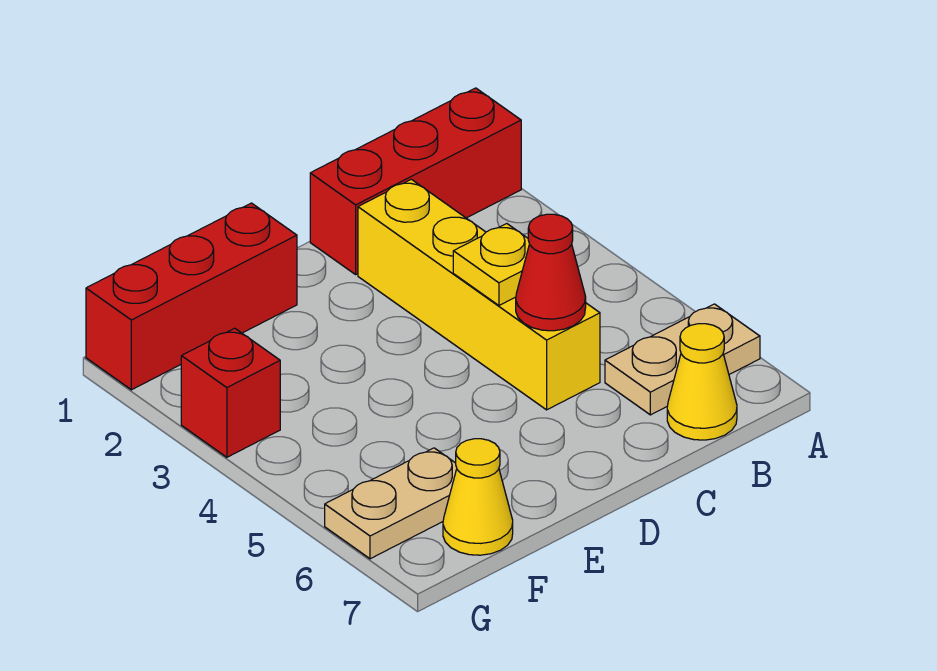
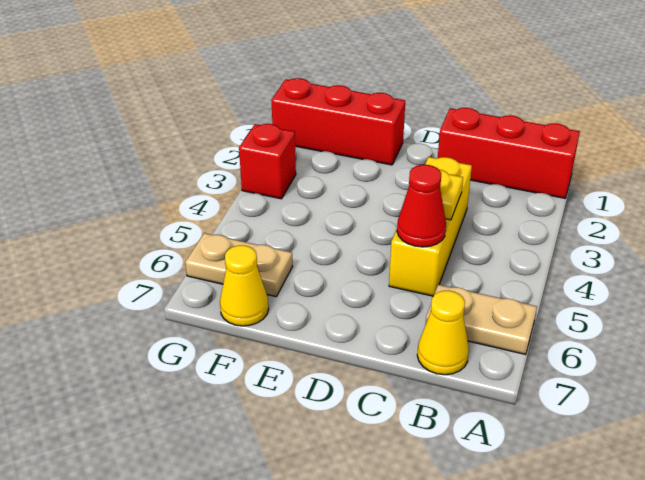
yellow brick C2:C5 level 1 -> yellow brick C3:C5 level 1

